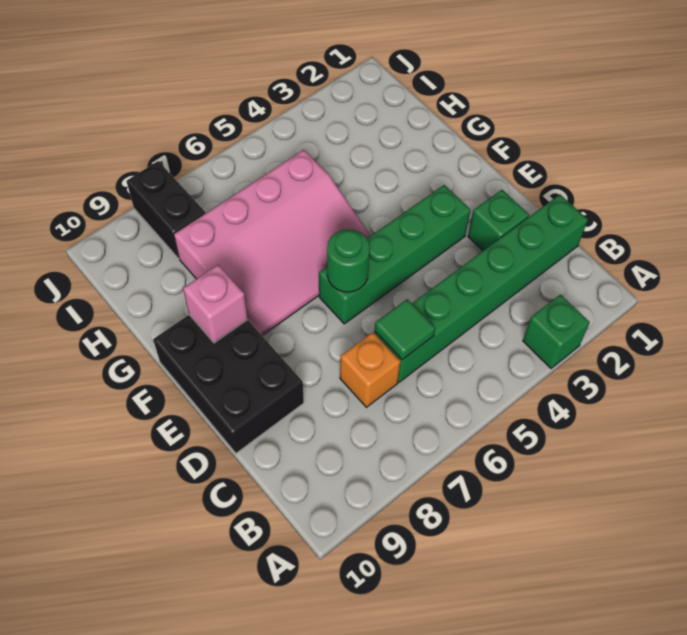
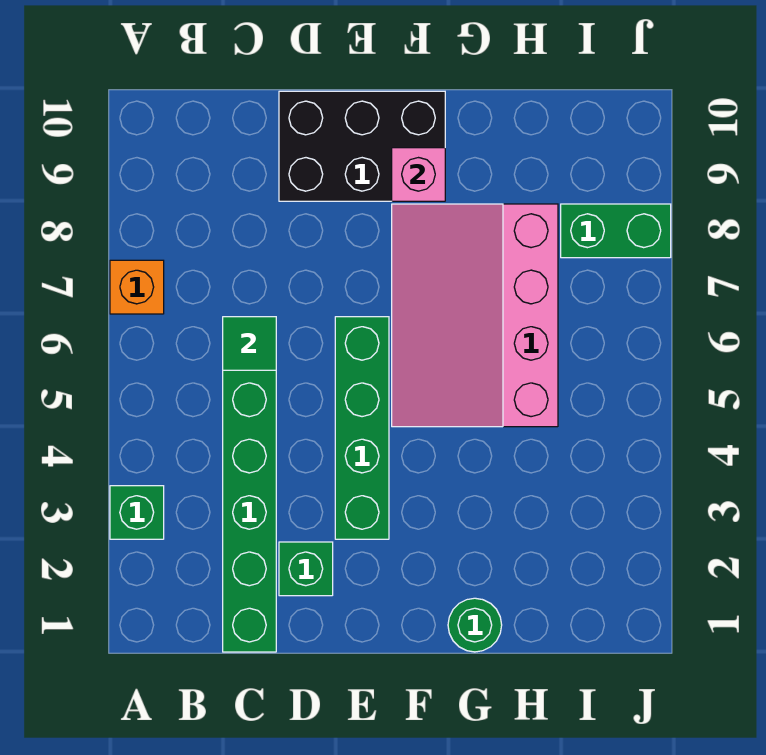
orange brick C7 level 1 -> orange brick A7 level 1
green round brick E6 level 2 -> green round brick G1 level 1
black brick I8:J8 level 1 -> green brick I8:J8 level 1

